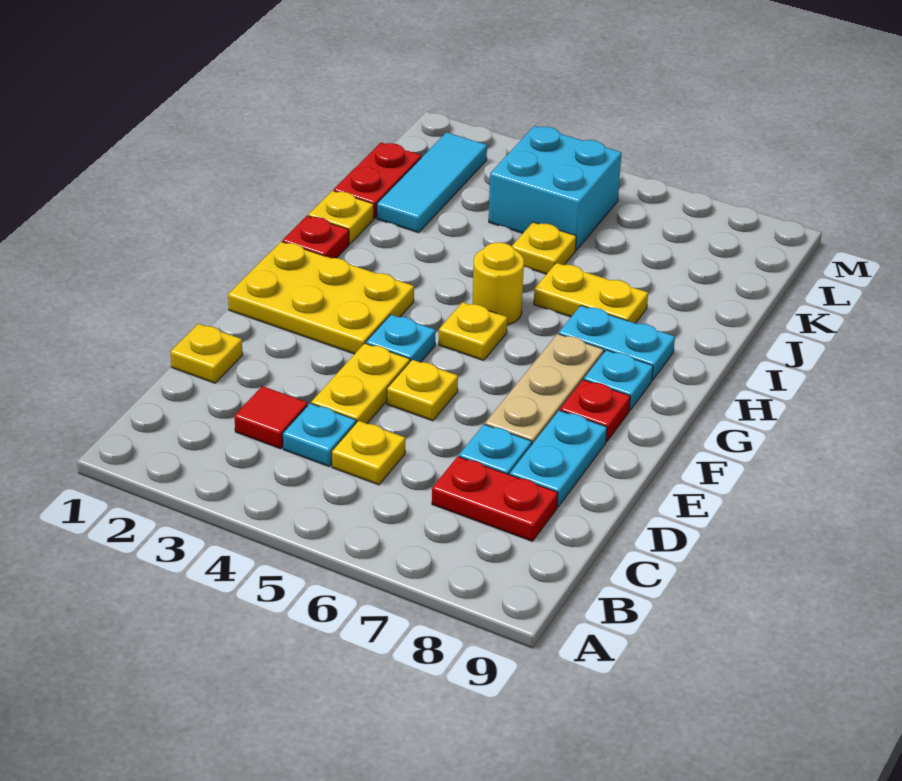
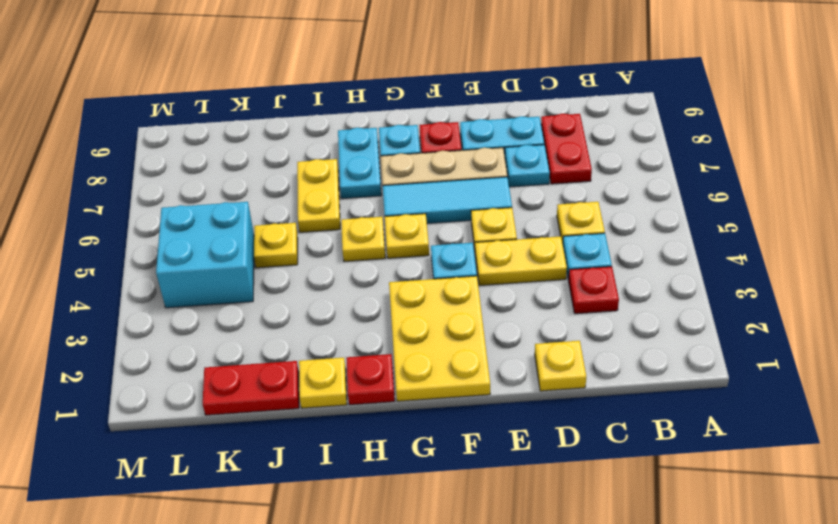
red tile C3 level 1 -> red plate C3 level 1
yellow round brick H5 level 1 -> yellow plate H5 level 1
cyan tile J2:L2 level 1 -> cyan tile E6:G6 level 1

